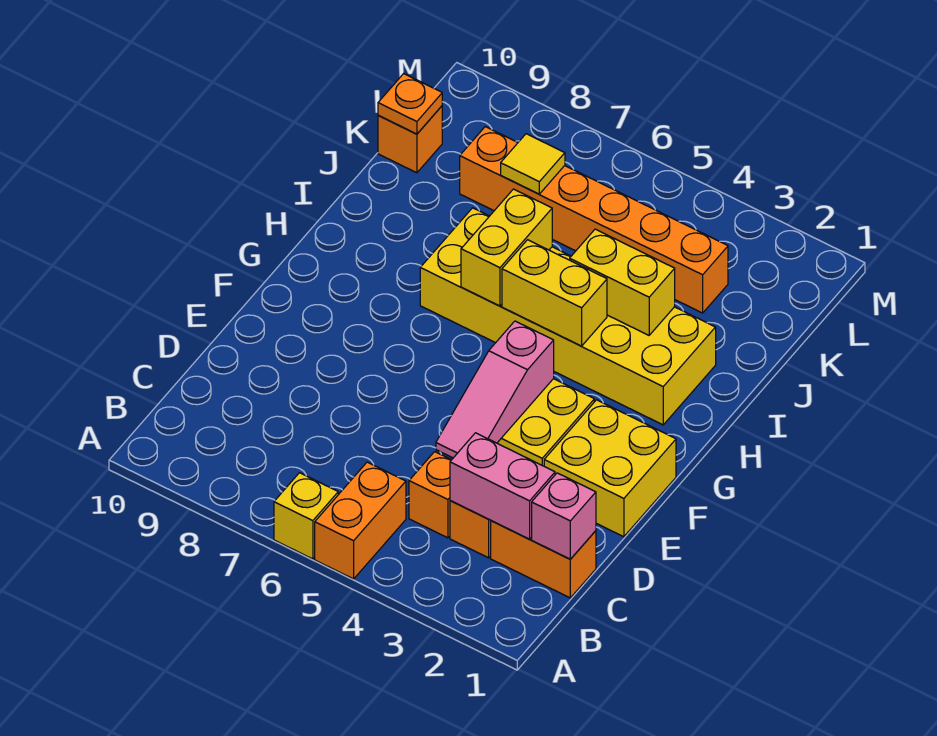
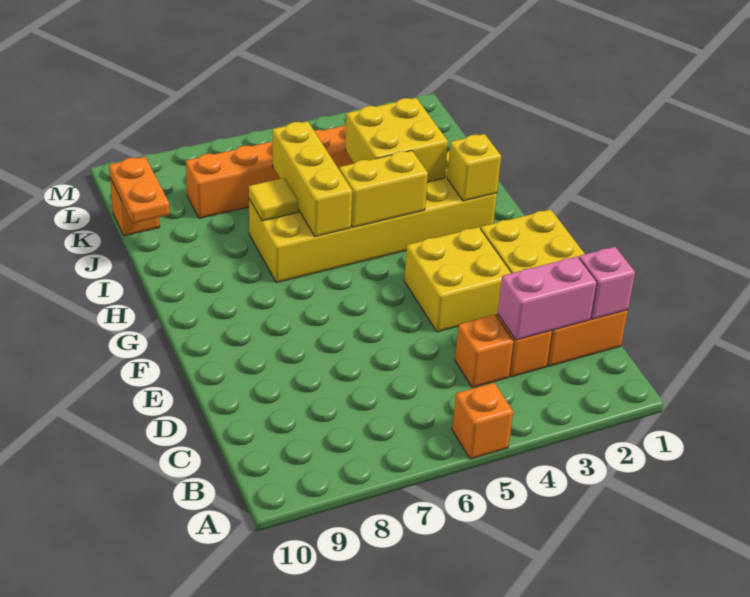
orange brick A5:B5 level 1 -> orange brick A5 level 1
yellow brick A6 level 1 -> yellow brick H2 level 2
pink slope D4:F4 level 2 top F -> none
yellow brick H6:I6 level 2 -> yellow brick H6:J6 level 2
yellow brick I3:I4 level 2 -> yellow brick I3:J4 level 2
yellow tile K7 level 2 -> yellow tile I7 level 2
orange plate K10 level 2 -> orange plate J10:K10 level 2

